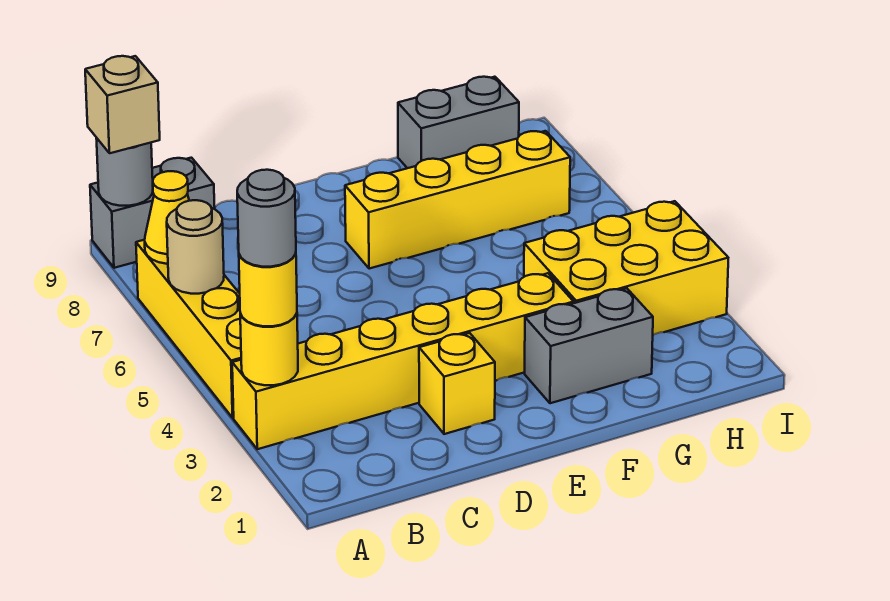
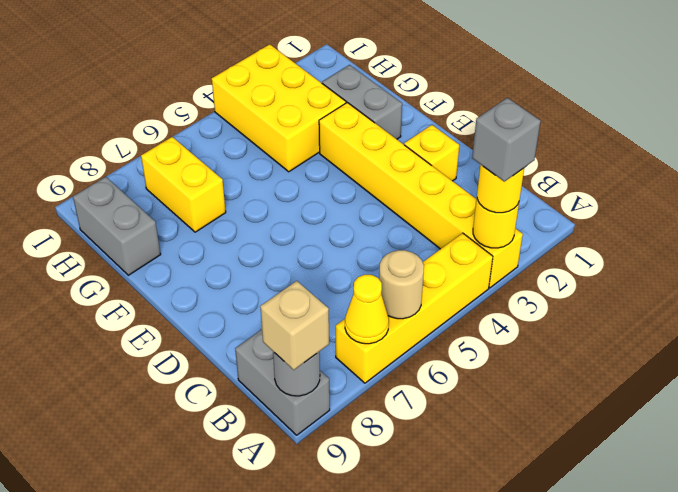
grey round brick A3 level 4 -> grey brick A3 level 4
yellow brick E7:H7 level 1 -> yellow brick G7:H7 level 1

